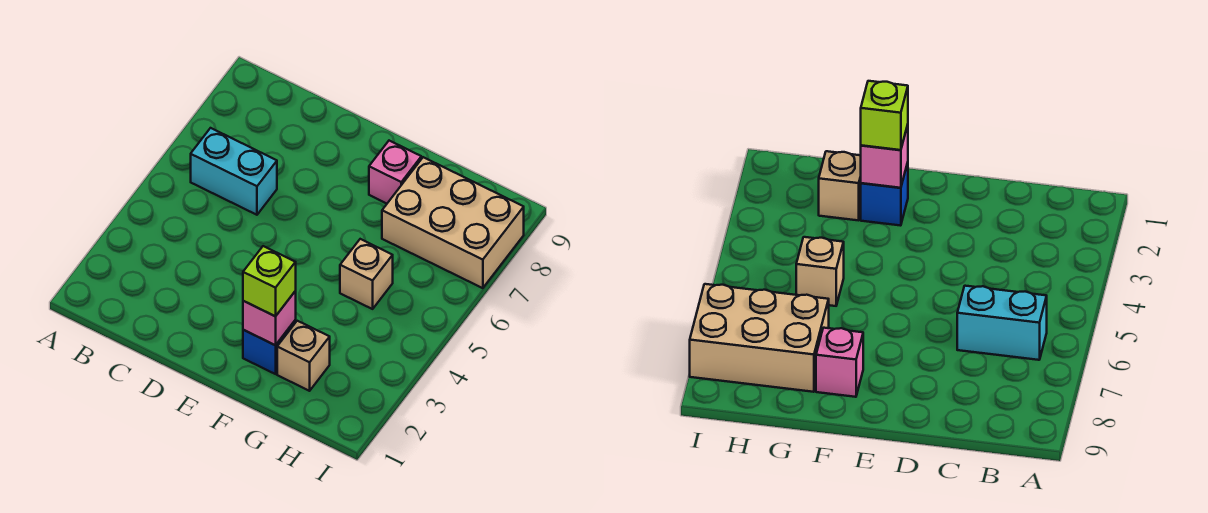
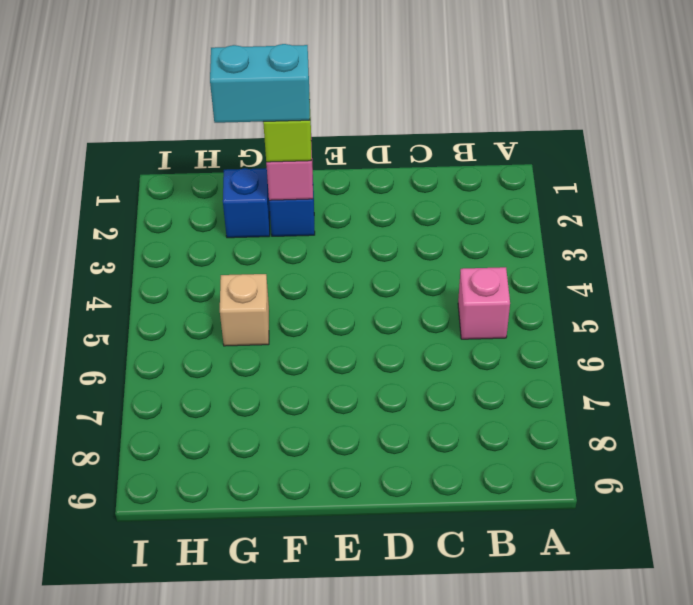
cyan brick B6:C6 level 1 -> cyan brick F2:G2 level 4
pink brick F8 level 1 -> pink brick B5 level 1
tan brick G2 level 1 -> blue brick G2 level 1
tan brick G7:I8 level 1 -> none

